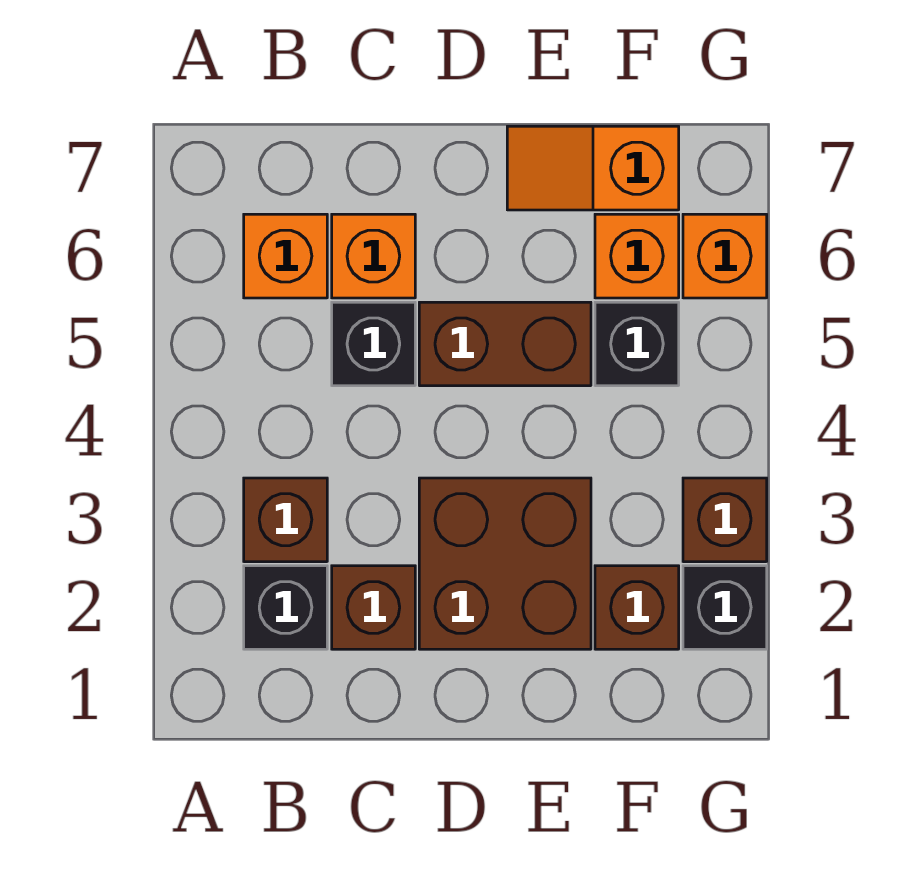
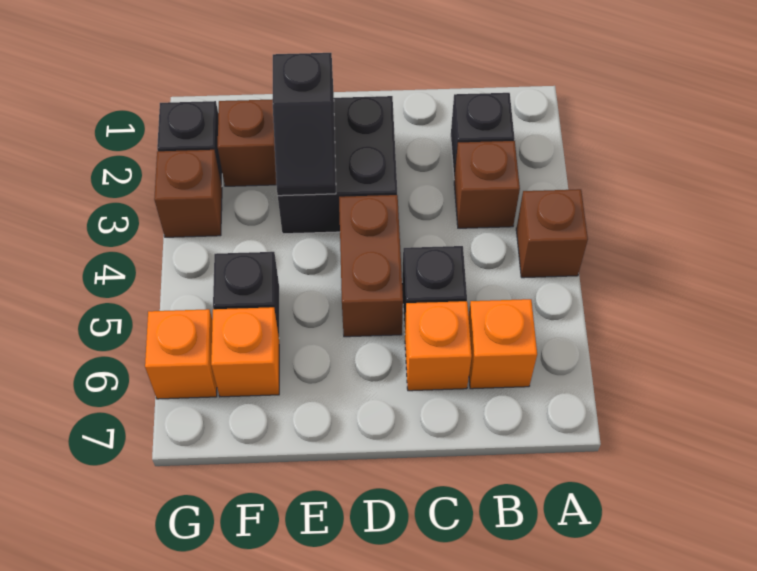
brown brick C2 level 1 -> brown brick A4 level 1
brown brick D2:E3 level 1 -> black brick D2:E3 level 1
brown brick D5:E5 level 1 -> brown brick D4:D5 level 1
none -> black slope E2:E3 level 2 top 2
orange slope E7:F7 level 1 top F -> none

